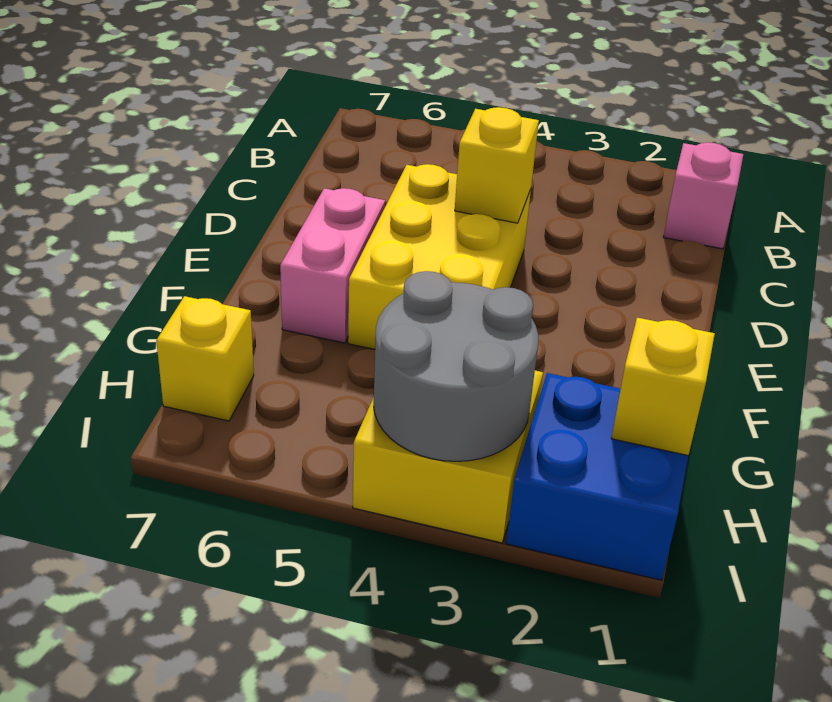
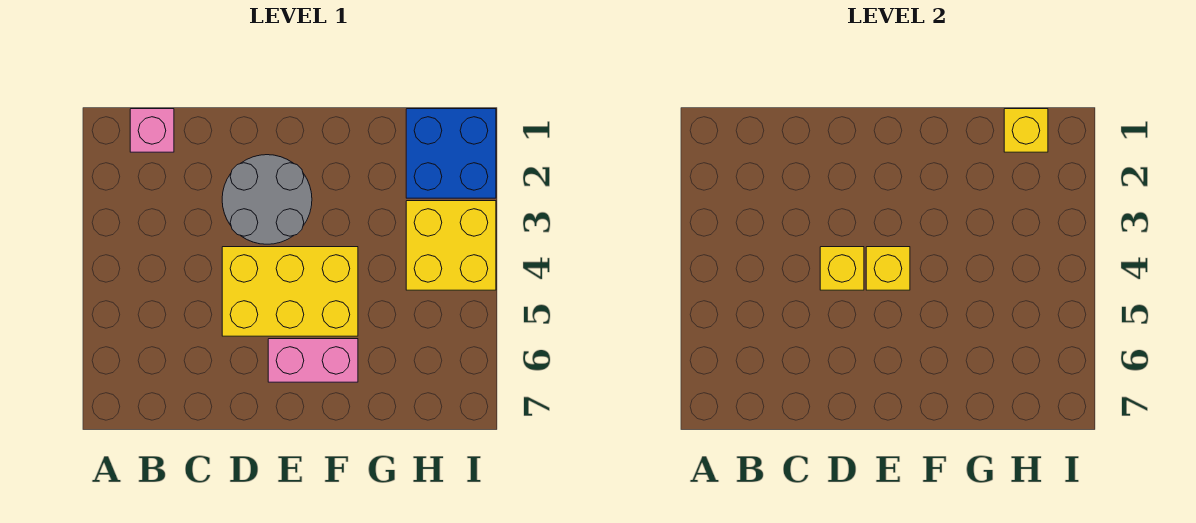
grey round brick H3:I4 level 2 -> grey round brick D2:E3 level 1
yellow brick H7 level 1 -> yellow brick E4 level 2

